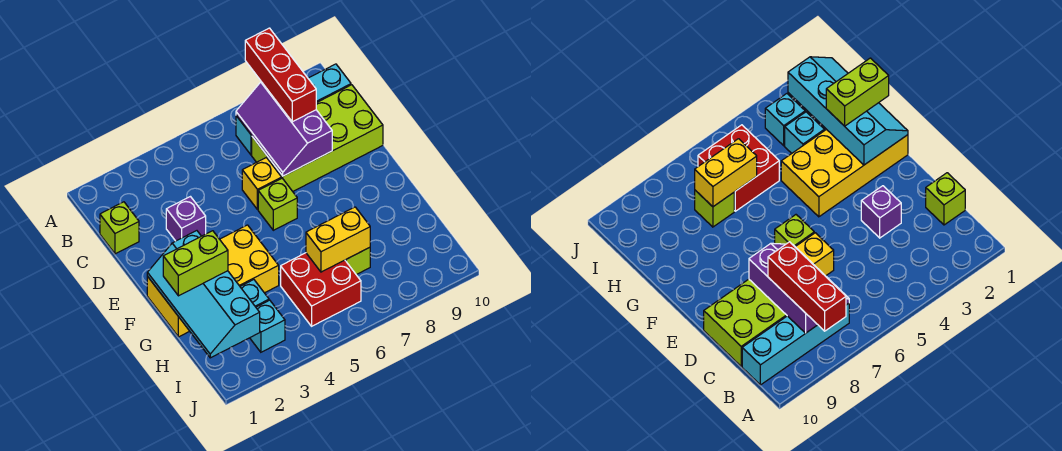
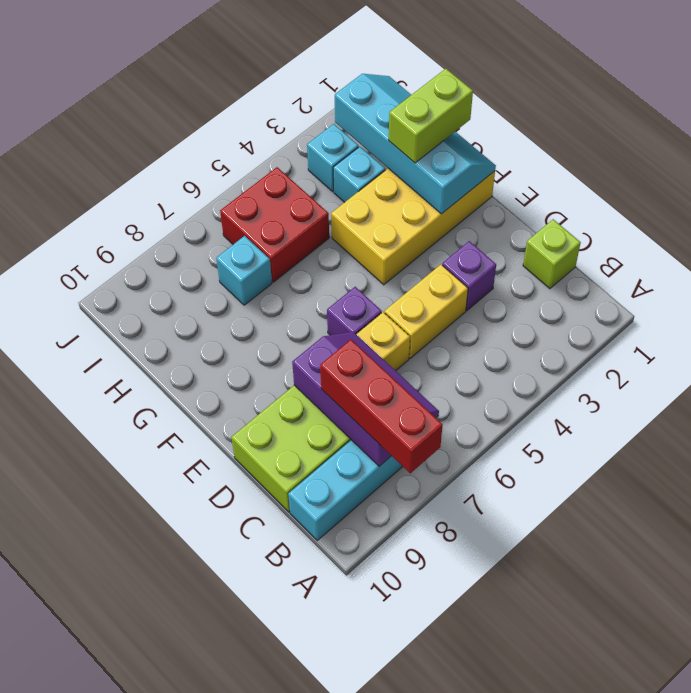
lime brick E6 level 1 -> purple brick E6 level 1
yellow brick H6:H7 level 2 -> yellow brick D4:D5 level 1
lime brick H7 level 1 -> cyan brick H7 level 1

